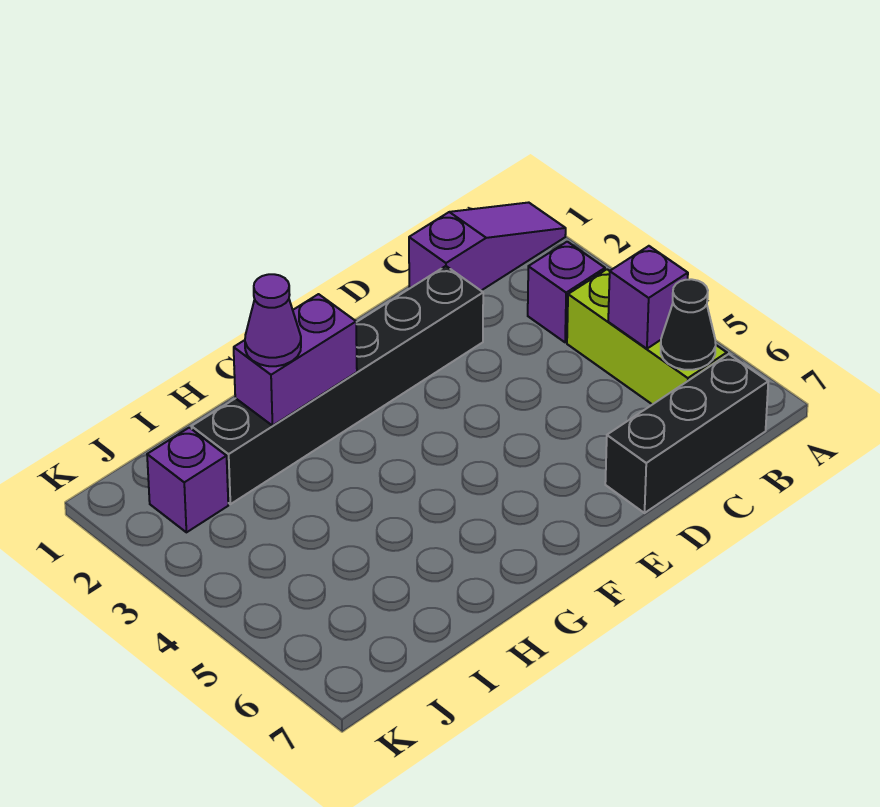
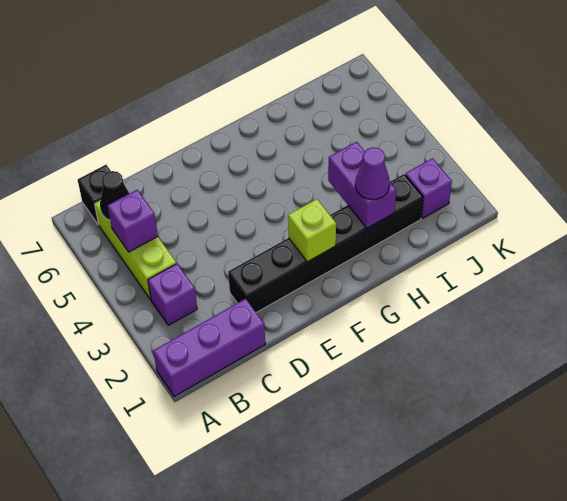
purple slope A1:C1 level 1 top C -> purple brick A1:C1 level 1
black brick B7:D7 level 1 -> black brick B7 level 1
none -> lime brick F2 level 2
purple brick G2:H2 level 2 -> purple brick H2:H3 level 2

